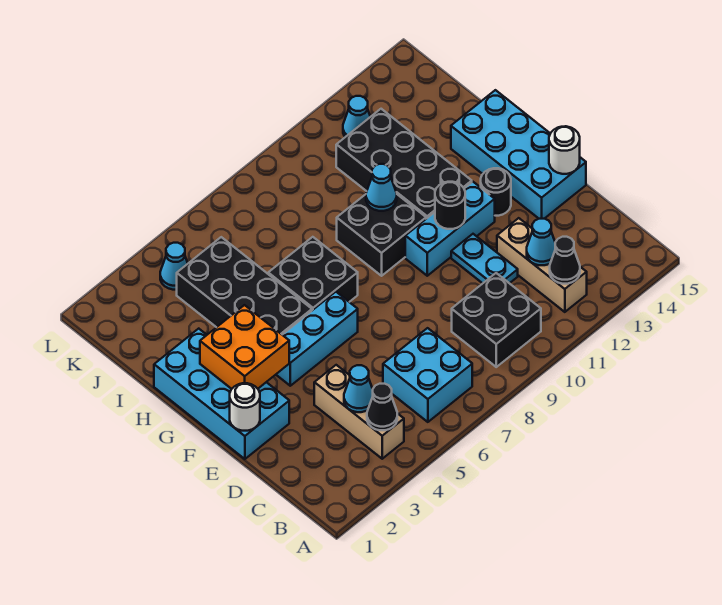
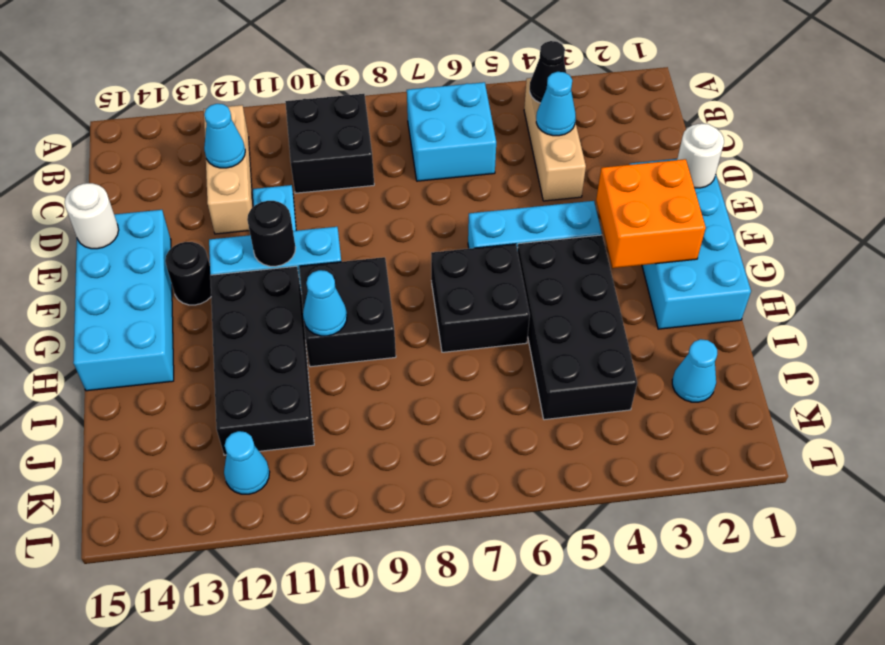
black cone B12 level 2 -> none
cyan cone K4 level 1 -> cyan cone J2 level 1

